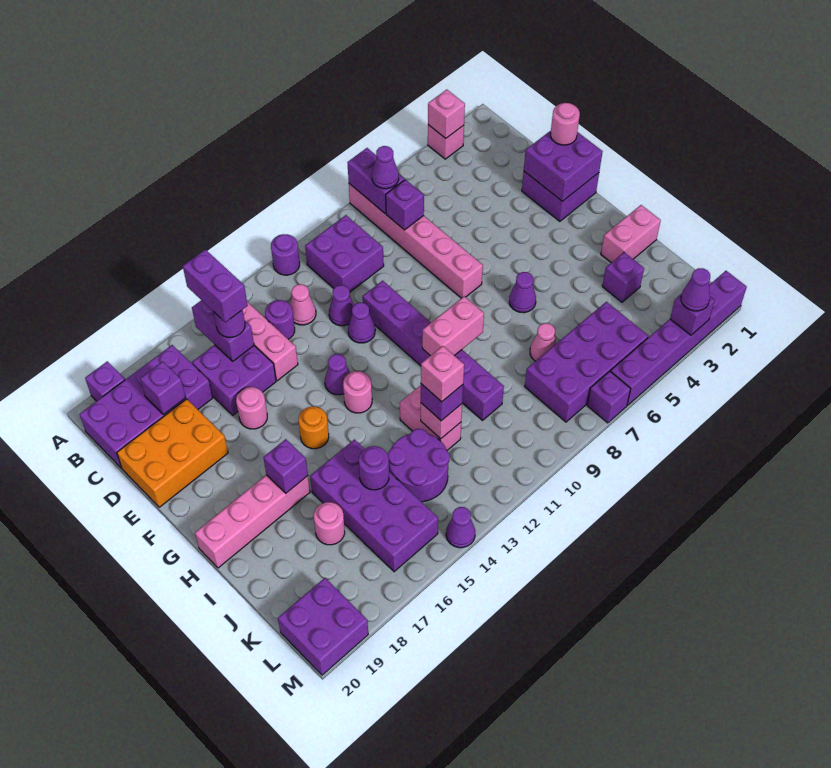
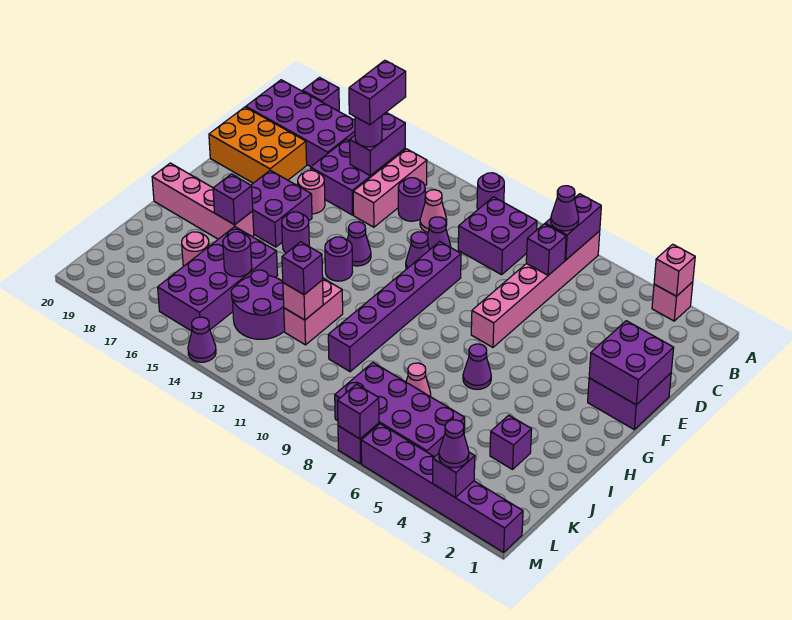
purple brick C18 level 2 -> purple brick M7 level 2
pink round brick E1 level 3 -> none
pink round brick G13 level 1 -> purple round brick G13 level 1
orange round brick G15 level 1 -> purple round brick G15 level 1
pink brick H9:H10 level 2 -> none
pink brick I1:I2 level 1 -> none
pink brick J12 level 4 -> none
purple brick L19:M20 level 1 -> purple brick F16:G17 level 1

